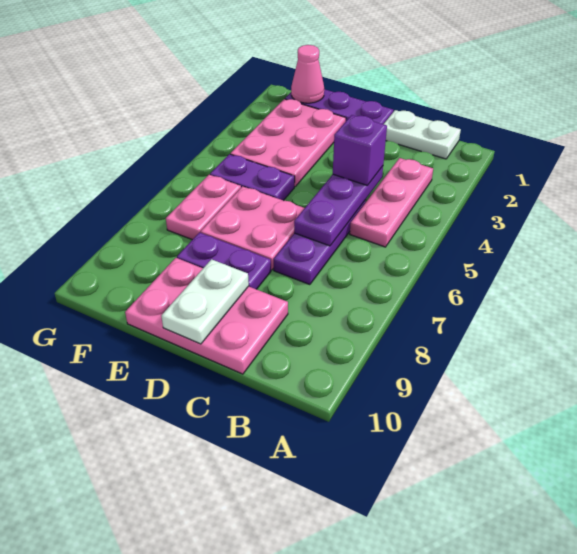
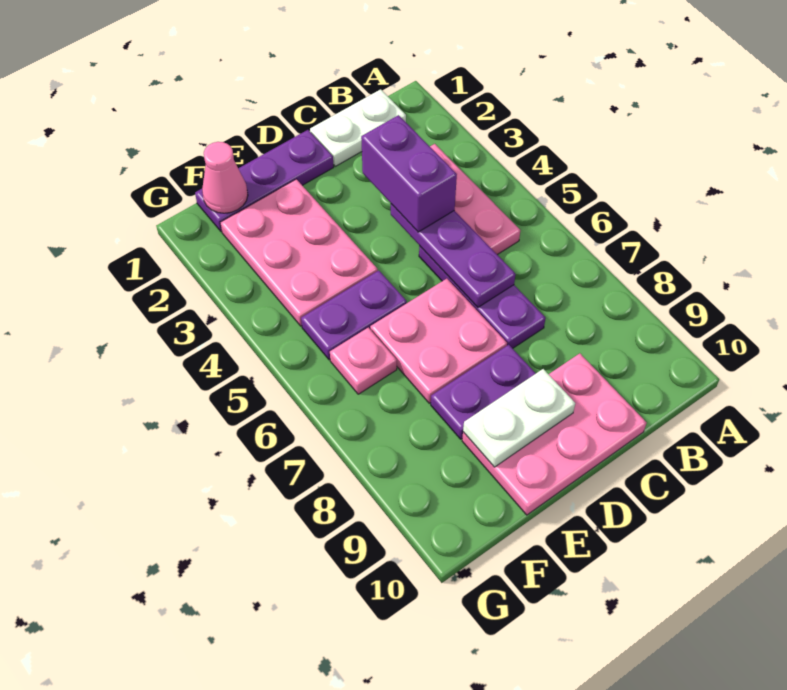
purple brick C4 level 3 -> purple brick C3:C4 level 3
white plate D9:D10 level 2 -> white plate D9:E9 level 2
pink plate F6:F7 level 1 -> pink plate F6 level 1

